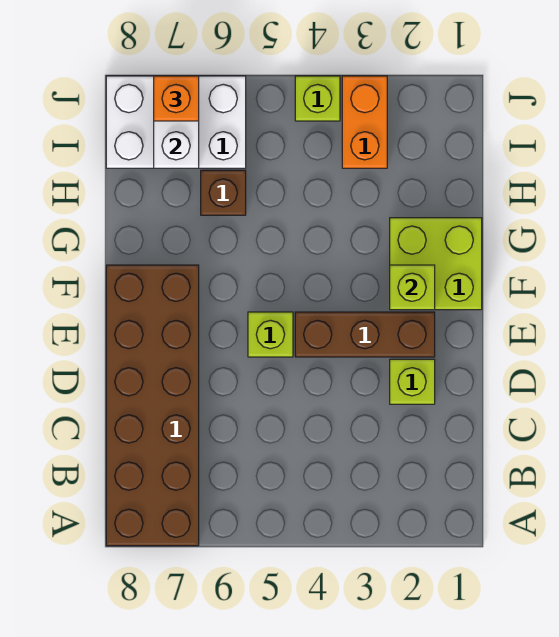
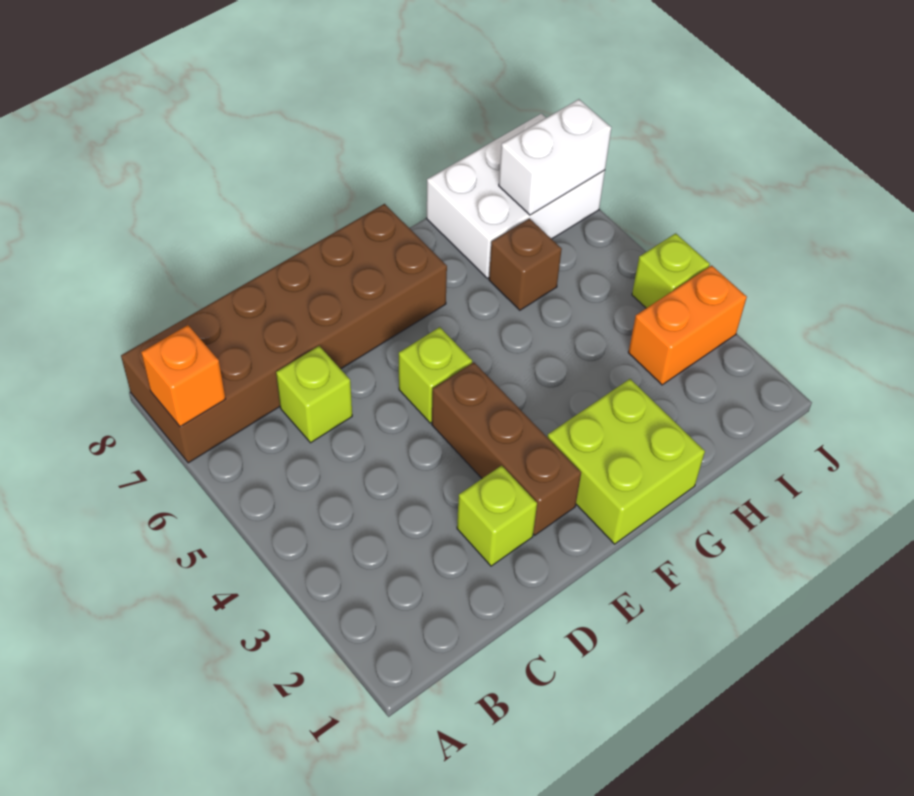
lime brick F2 level 2 -> lime brick C6 level 1
white brick I6:J8 level 1 -> white brick H7:J8 level 1
orange brick J7 level 3 -> orange brick A7 level 2

